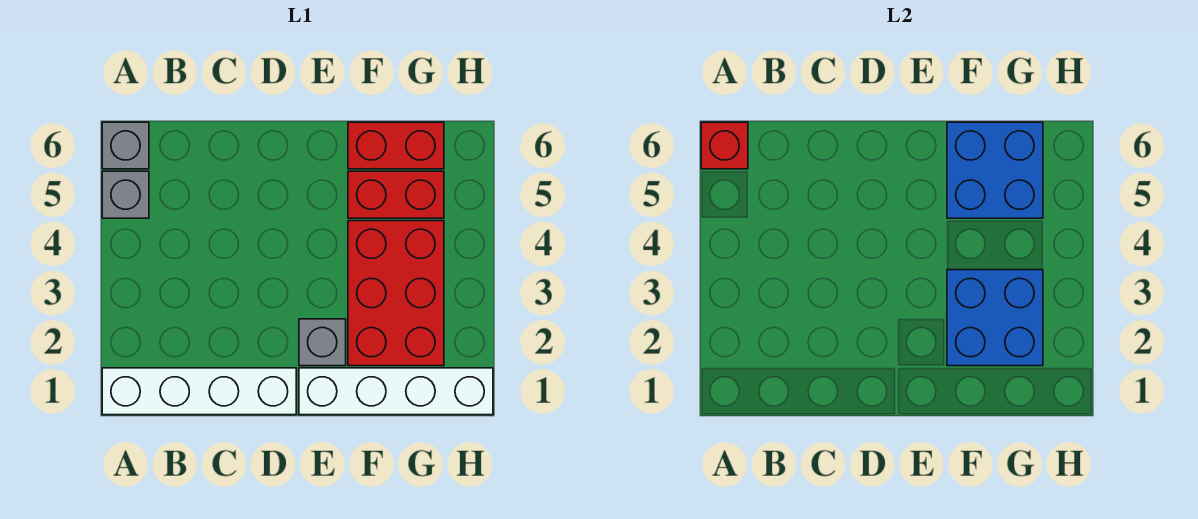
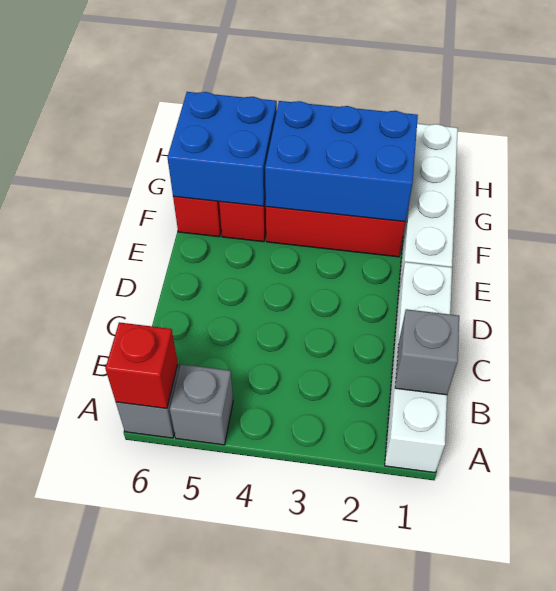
grey brick E2 level 1 -> grey brick B1 level 2
blue brick F2:G3 level 2 -> blue brick F2:G4 level 2

